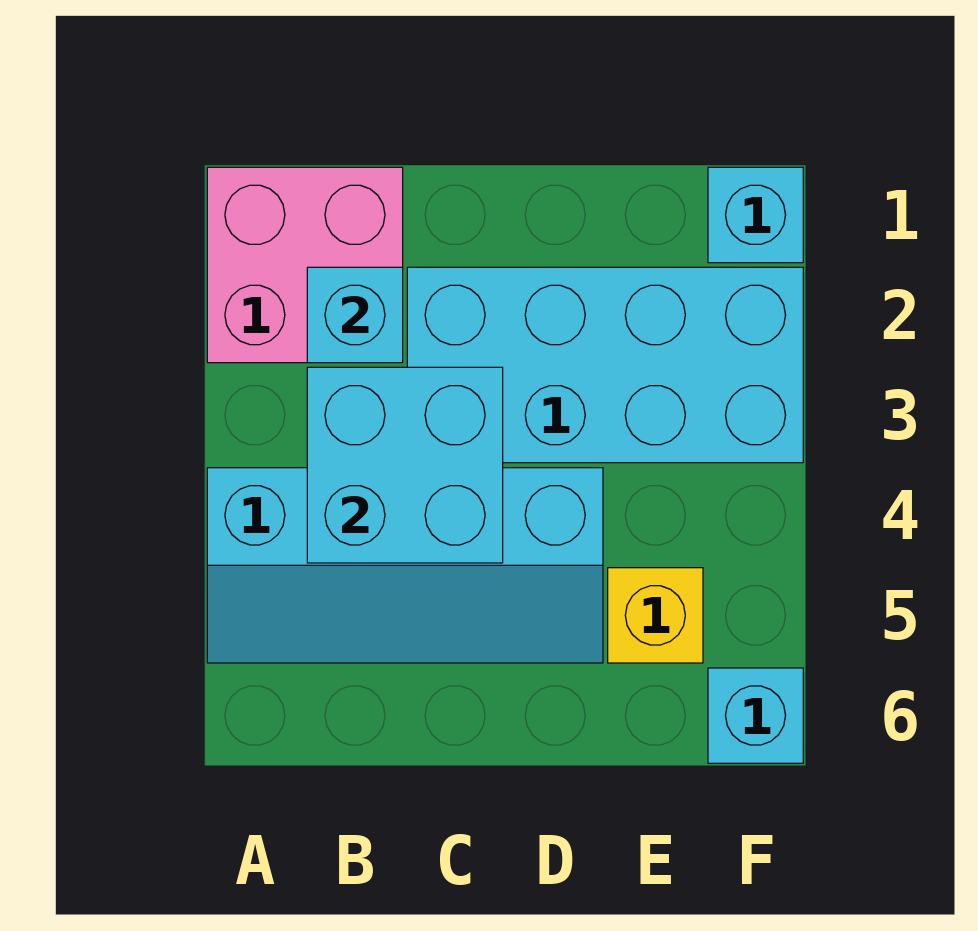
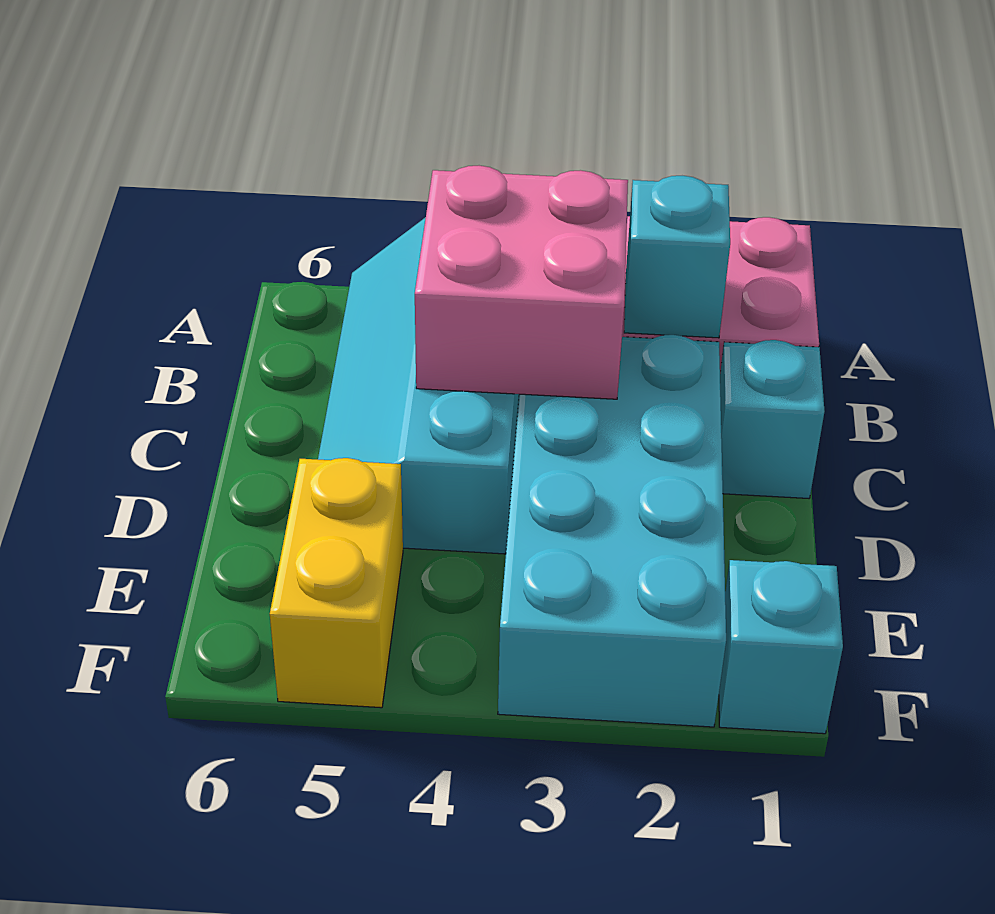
cyan brick B3:C4 level 2 -> pink brick B3:C4 level 2
yellow brick E5 level 1 -> yellow brick E5:F5 level 1
cyan brick F6 level 1 -> cyan brick C1 level 1

